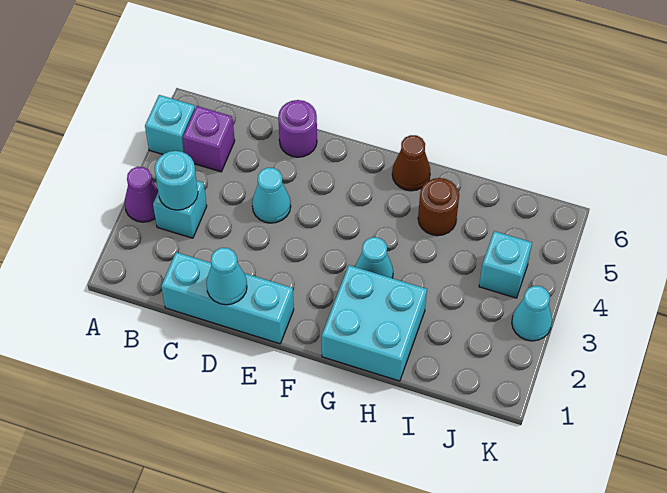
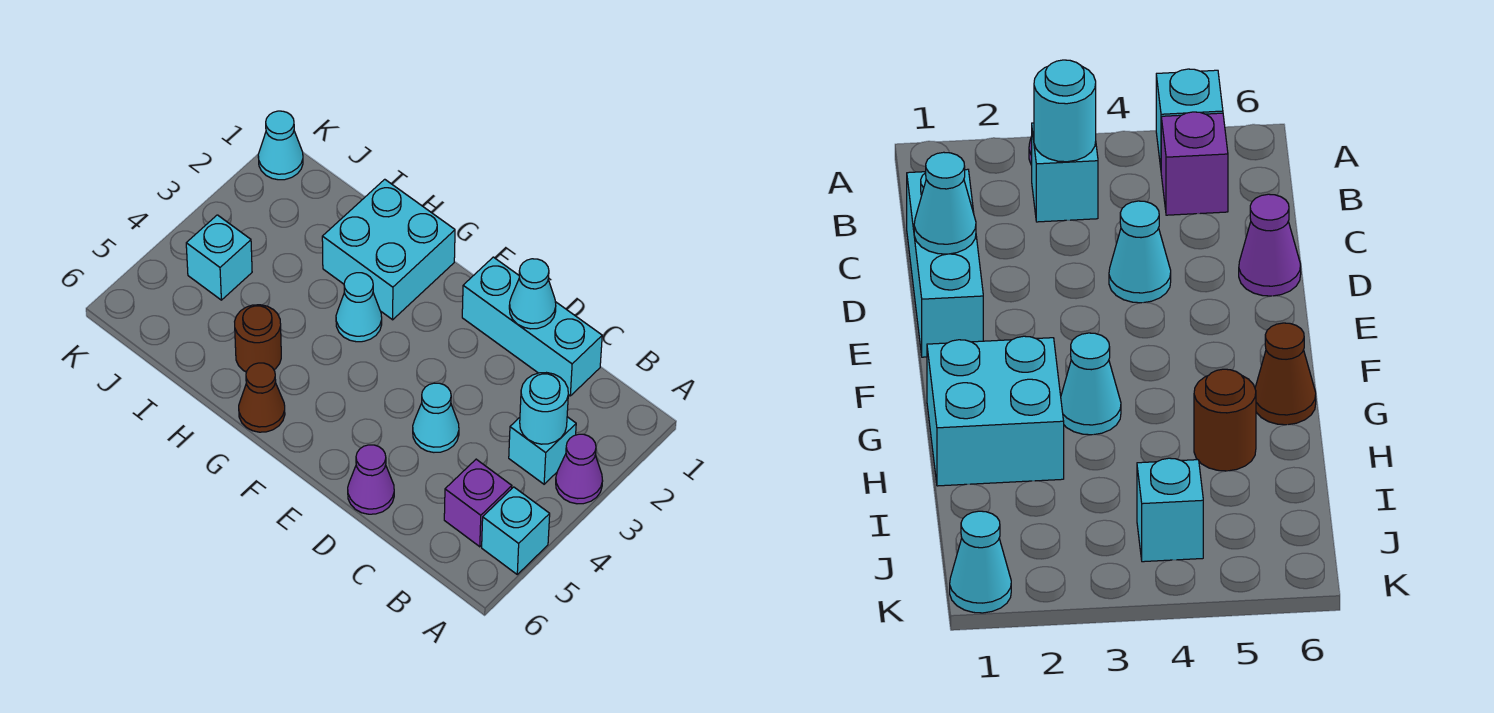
purple round brick D6 level 1 -> purple cone D6 level 1
cyan cone K3 level 1 -> cyan cone K1 level 1

